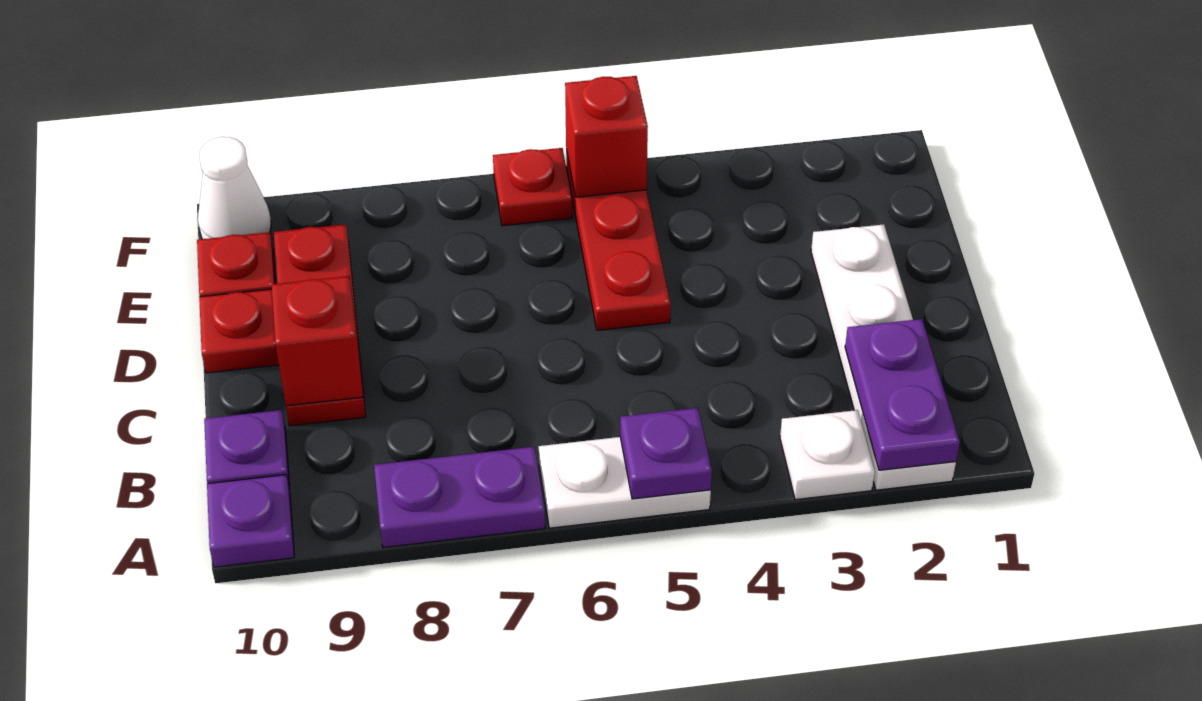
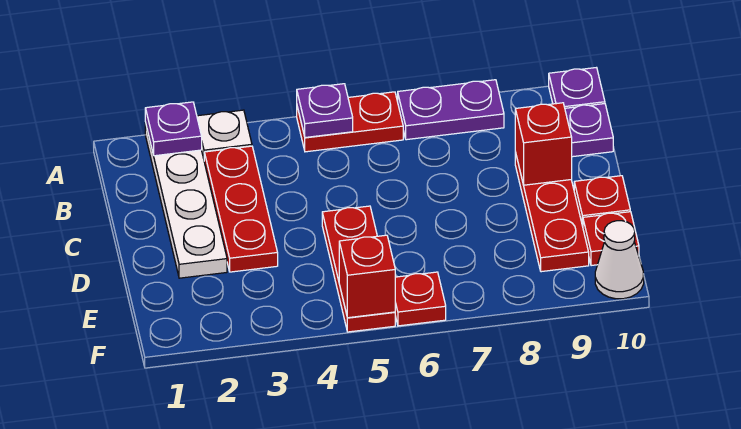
purple plate A2:B2 level 2 -> purple plate A2 level 2
white plate A5:A6 level 1 -> red plate A5:A6 level 1
none -> red plate B3:D3 level 1

